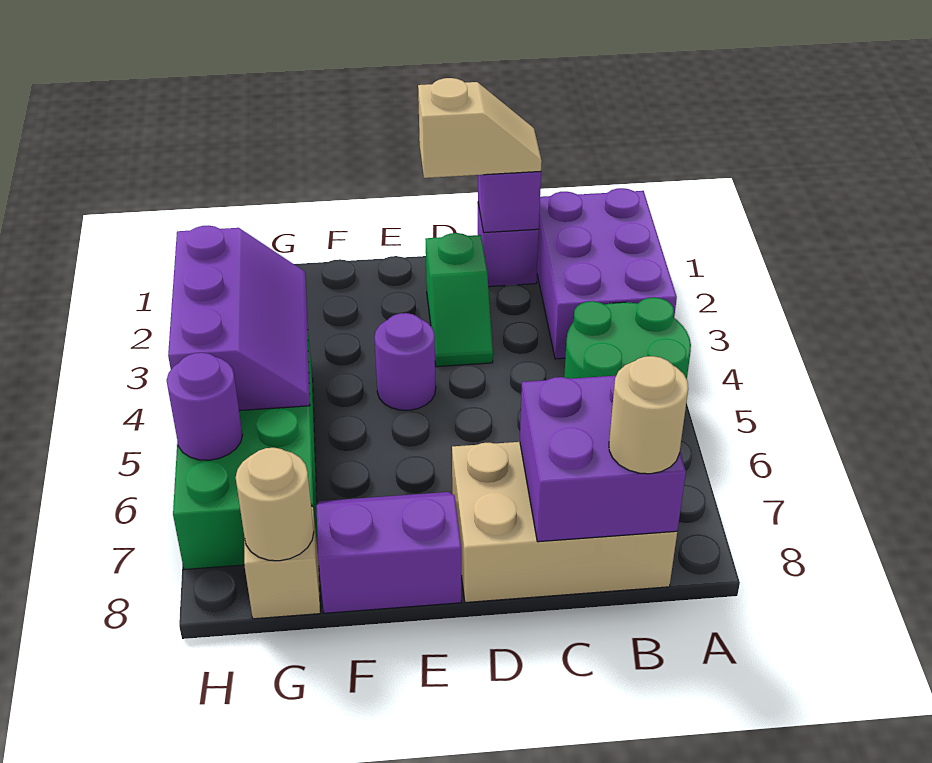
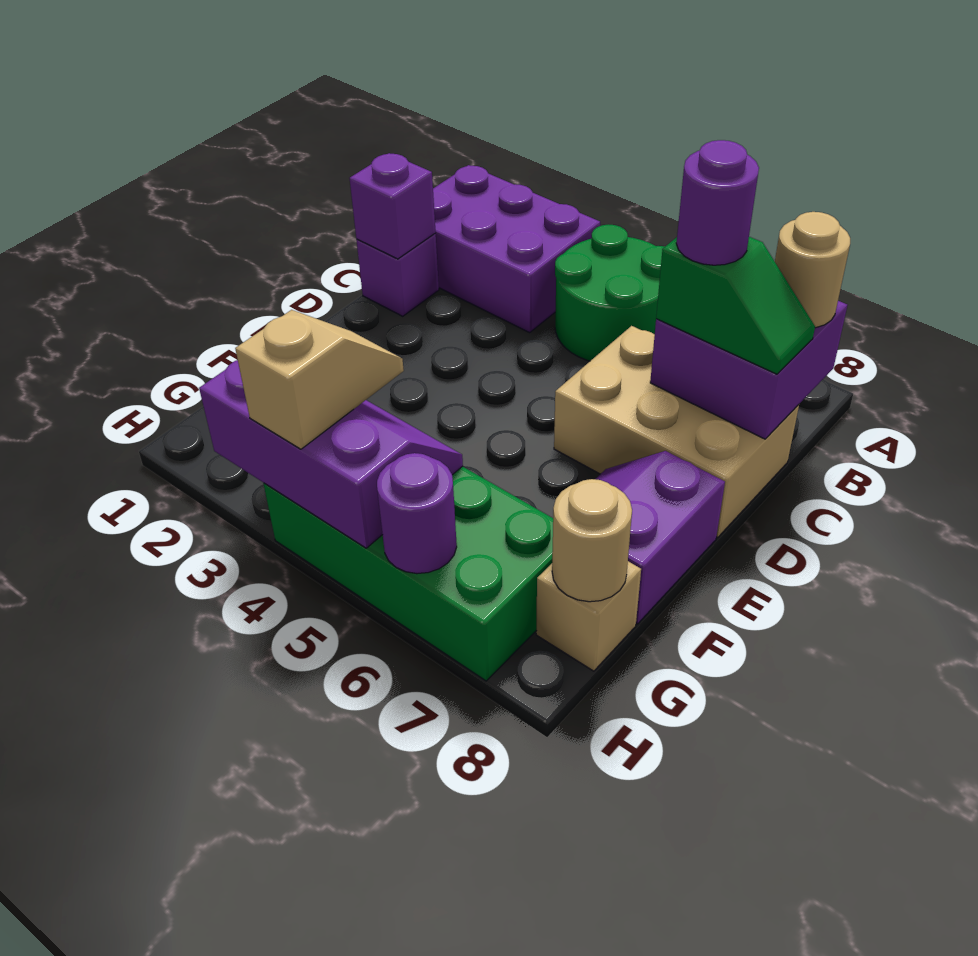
tan brick B7:D8 level 1 -> tan brick C6:D8 level 1
tan slope C1:D1 level 3 top D -> tan slope G4:H4 level 3 top H
green slope D2:D3 level 1 top 2 -> green slope C7:C8 level 3 top 7
purple round brick E4 level 1 -> purple round brick C7 level 4

